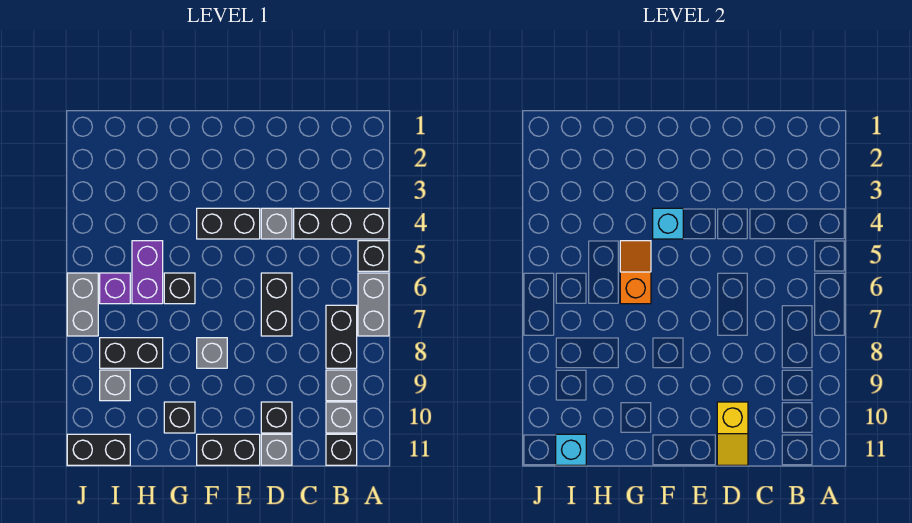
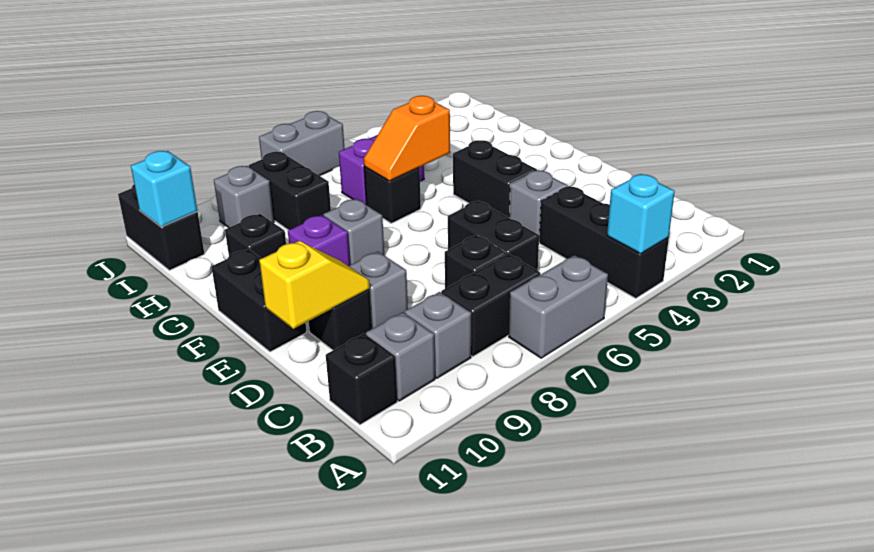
black brick A5 level 1 -> black brick C7 level 1
black brick D6:D7 level 1 -> black brick C6:D6 level 1
yellow slope D10:D11 level 2 top 10 -> yellow slope D10:D11 level 2 top 11
grey brick D11 level 1 -> grey brick D9 level 1
cyan brick F4 level 2 -> cyan brick A4 level 2
orange slope G5:G6 level 2 top 6 -> orange slope G5:G6 level 2 top 5
purple brick I6 level 1 -> purple brick F9 level 1

